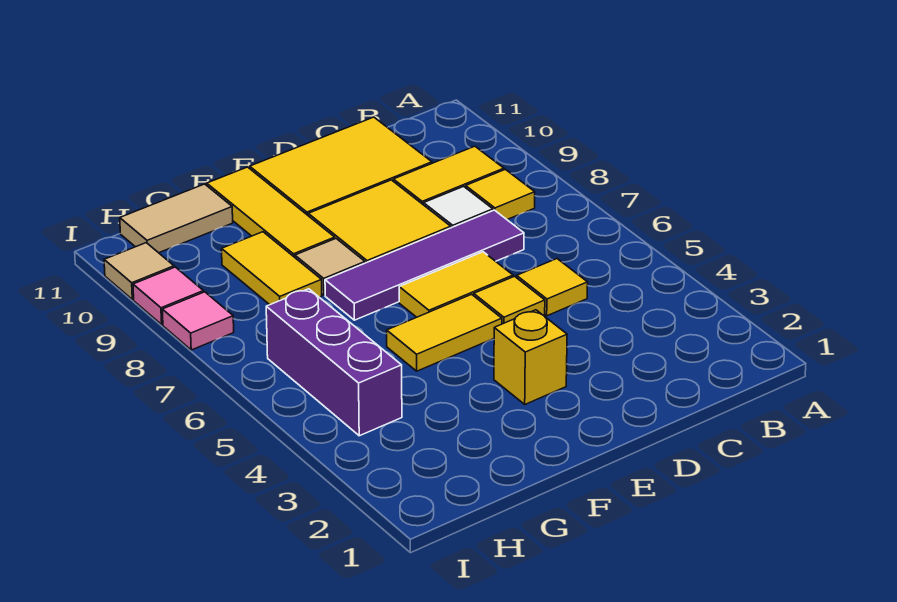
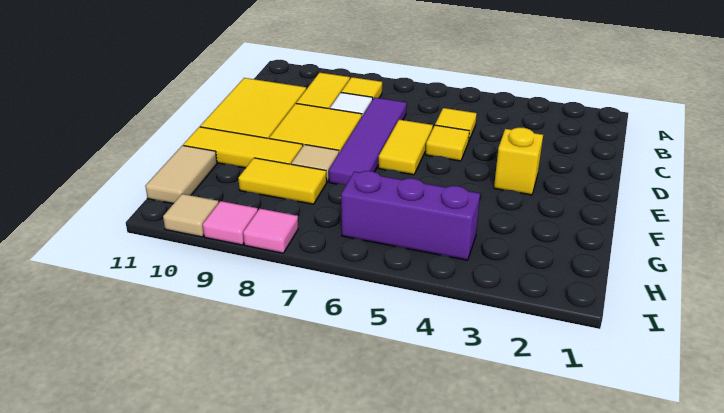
yellow tile E5:F5 level 1 -> none

